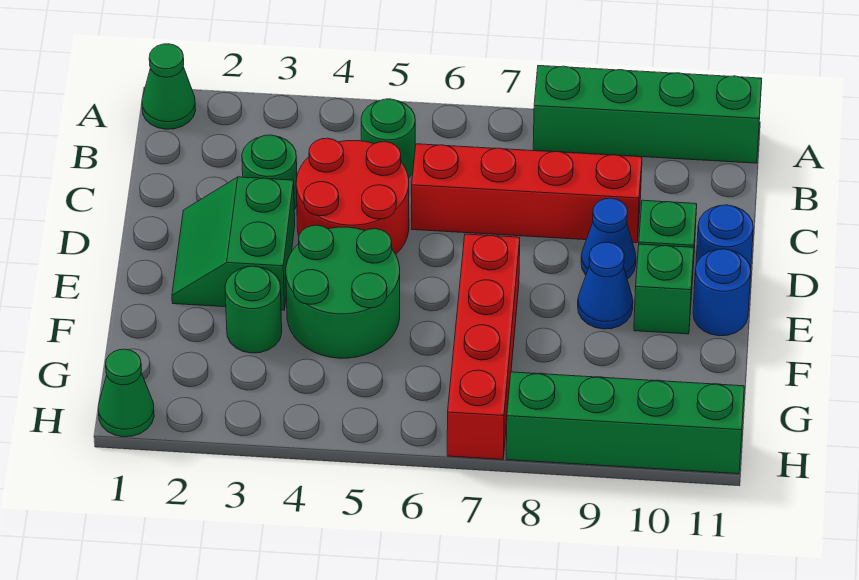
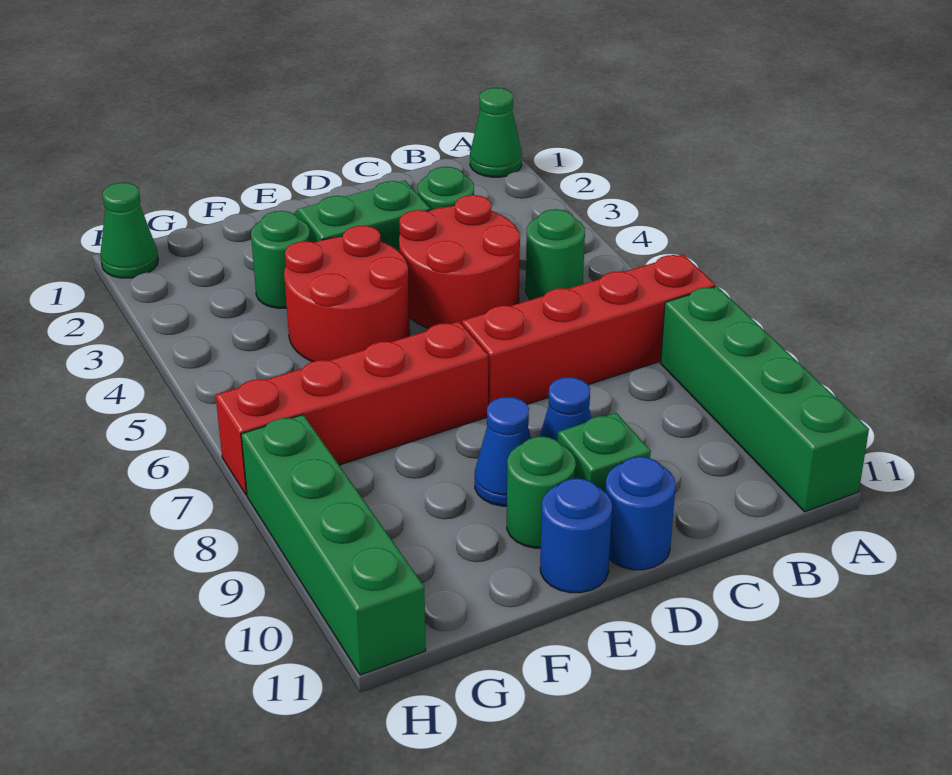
red brick C6:C9 level 1 -> red brick A7:D7 level 1
green round brick E4:F5 level 1 -> red round brick E4:F5 level 1
green brick E10 level 1 -> green round brick E10 level 1

